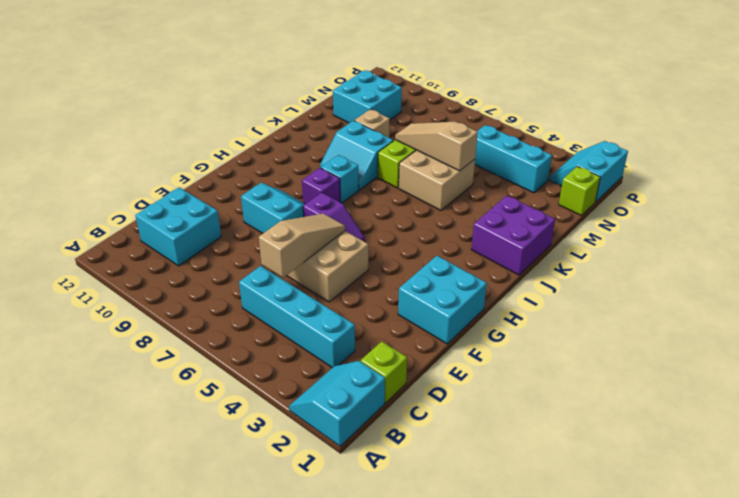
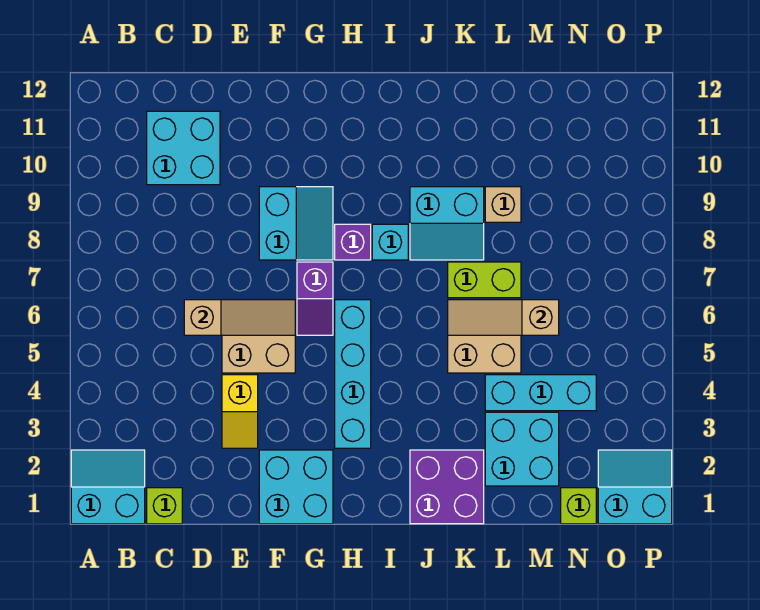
cyan brick C3:C6 level 1 -> cyan brick H3:H6 level 1
none -> yellow slope E3:E4 level 1 top 4
cyan slope J8:K9 level 1 top K -> cyan slope J8:K9 level 1 top 9
tan slope L5:L7 level 2 top 5 -> tan slope K6:M6 level 2 top M
cyan brick M10:N11 level 1 -> cyan brick L2:M3 level 1
cyan brick N3:N5 level 1 -> cyan brick L4:N4 level 1

